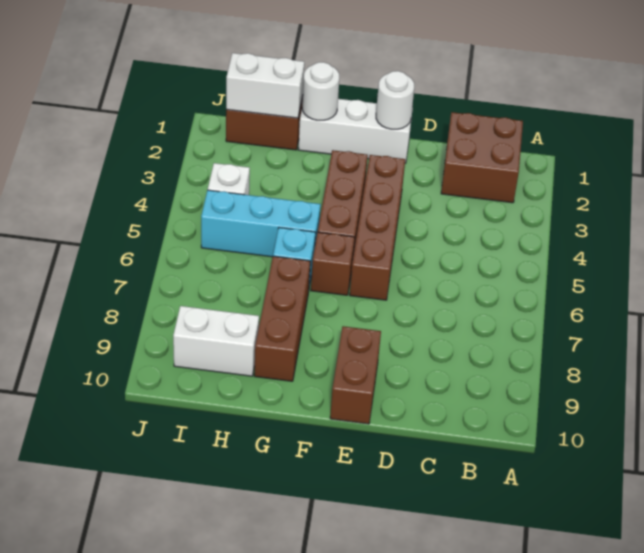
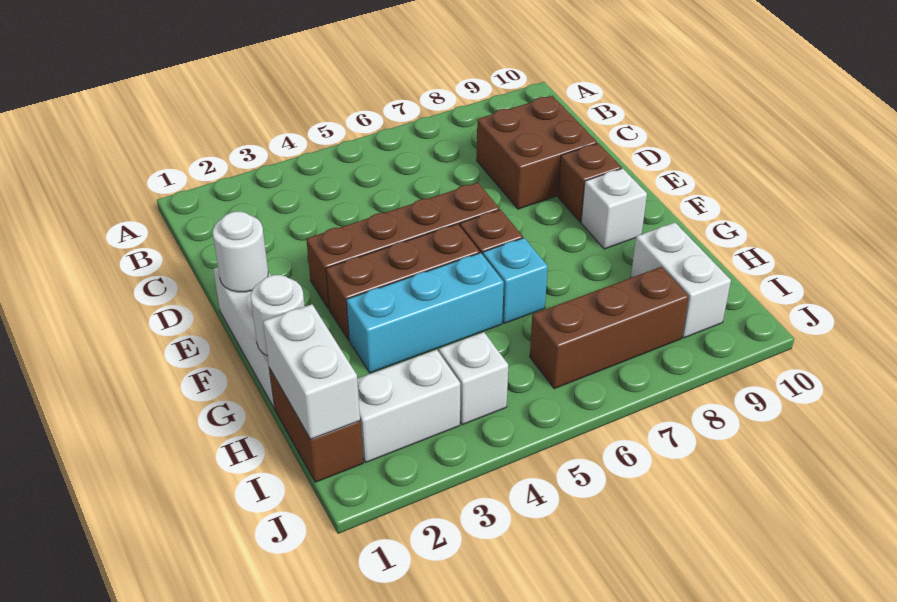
brown brick B1:C2 level 1 -> brown brick C8:D9 level 1
brown brick E9:E10 level 1 -> brown brick E9 level 1
none -> white brick F9 level 1
cyan brick G5:I5 level 1 -> cyan brick G3:G5 level 1
brown brick G7:G9 level 1 -> brown brick I6:I8 level 1
none -> white brick I2:I3 level 1

